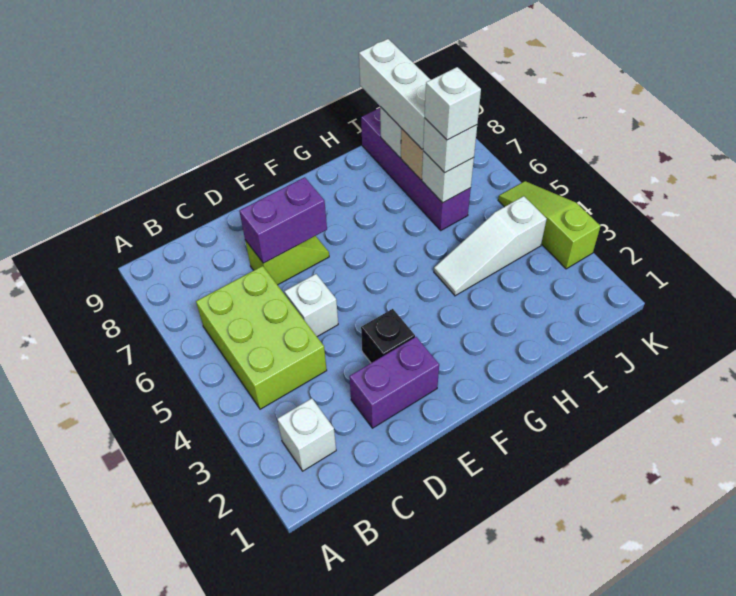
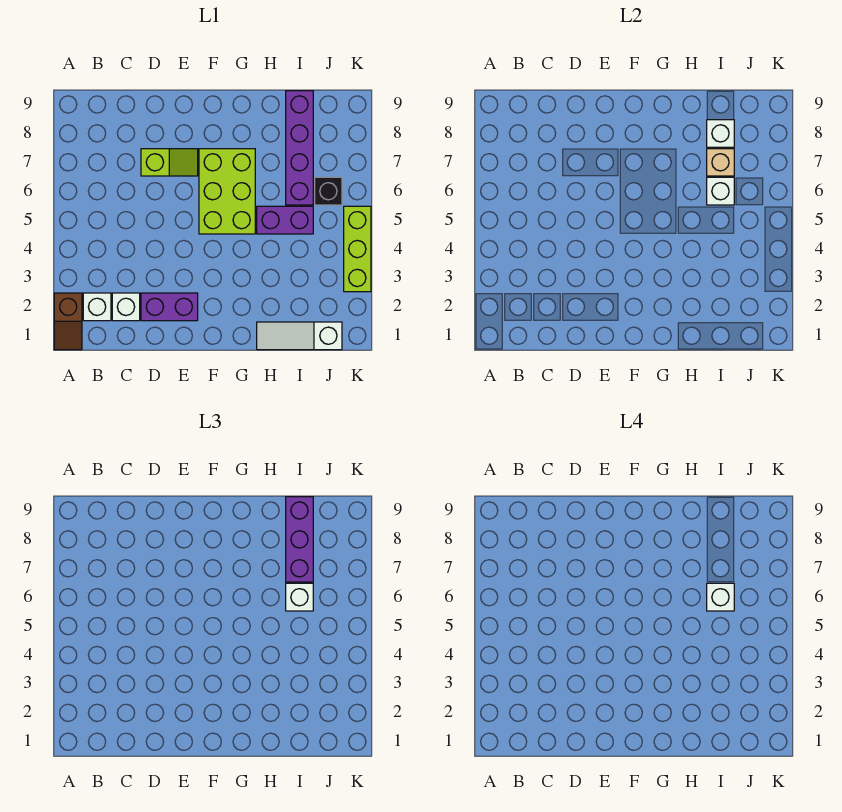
none -> brown slope A1:A2 level 1 top 2
lime brick B4:C6 level 1 -> lime brick F5:G7 level 1
white brick D5 level 1 -> white brick C2 level 1
purple brick D7:E7 level 2 -> purple brick H5:I5 level 1
black brick E3 level 1 -> black brick J6 level 1
white slope H4:J4 level 1 top J -> white slope H1:J1 level 1 top J
white brick I7:I9 level 3 -> purple brick I7:I9 level 3
lime slope K3:K5 level 1 top 3 -> lime brick K3:K5 level 1

